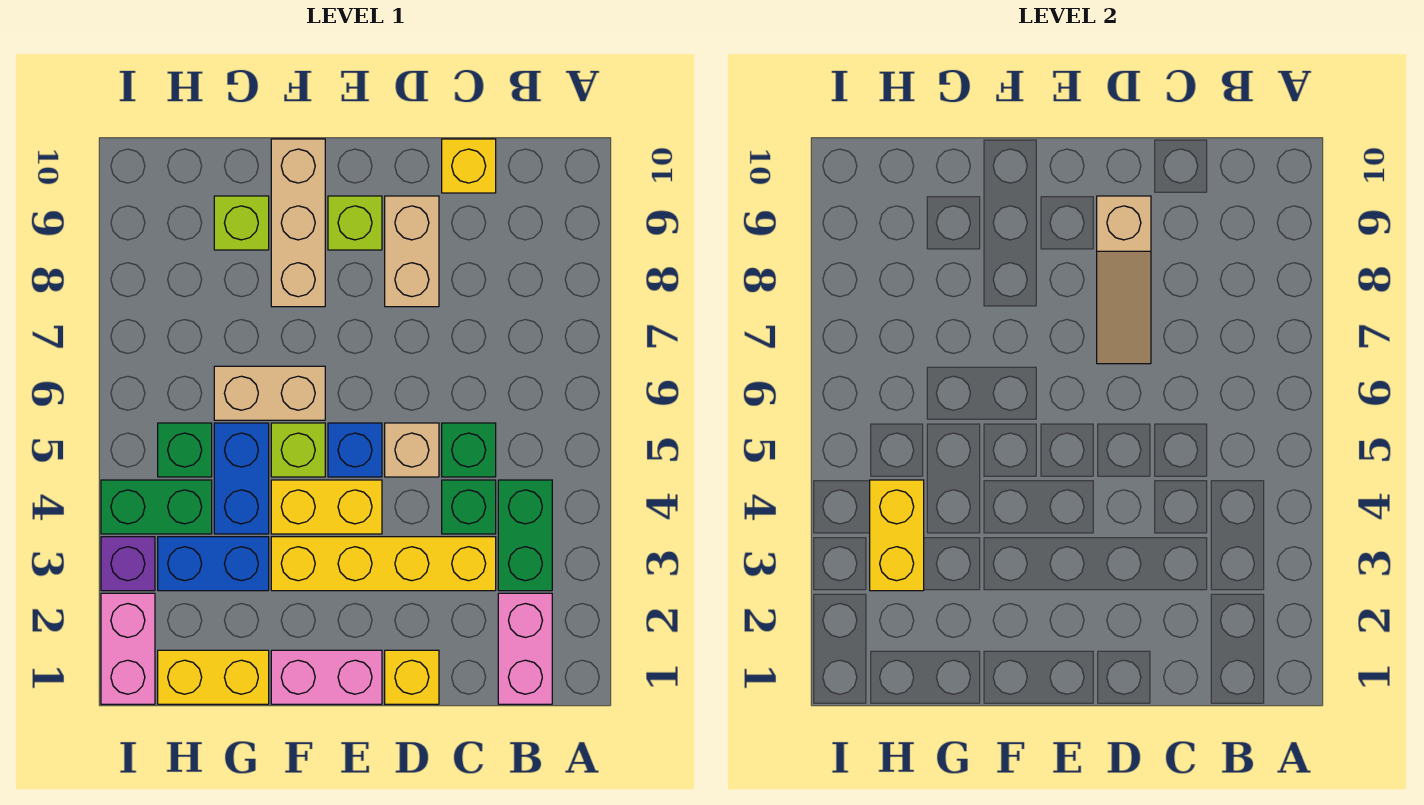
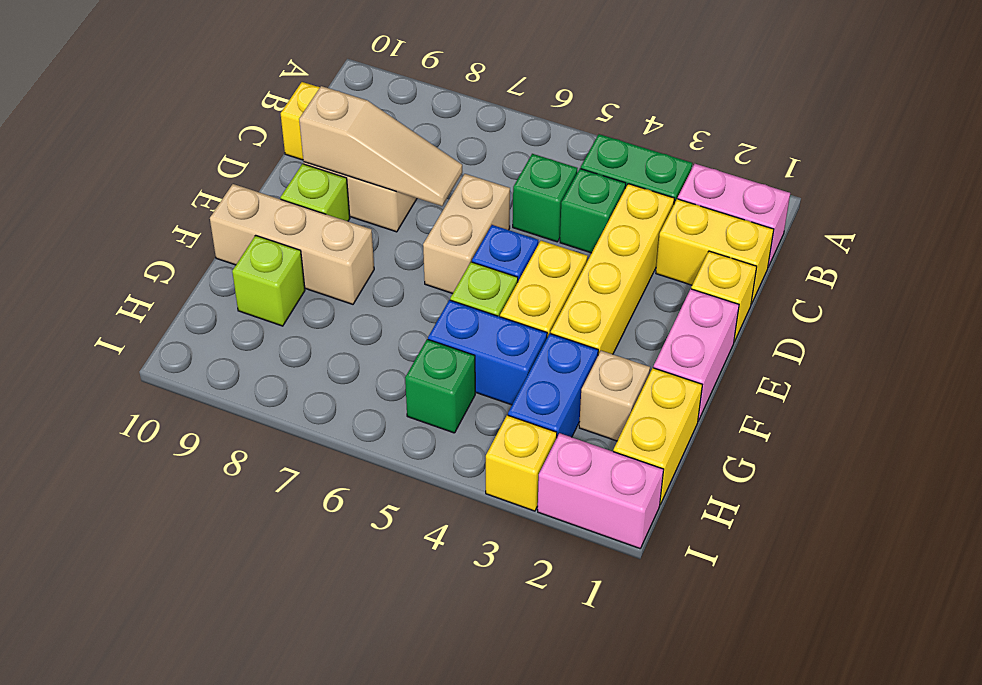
tan brick D5 level 1 -> tan brick G2 level 1
tan brick F6:G6 level 1 -> tan brick D6:E6 level 1
yellow brick H3:H4 level 2 -> yellow brick C1:C2 level 1
green brick H4:I4 level 1 -> none
purple brick I3 level 1 -> yellow brick I3 level 1

